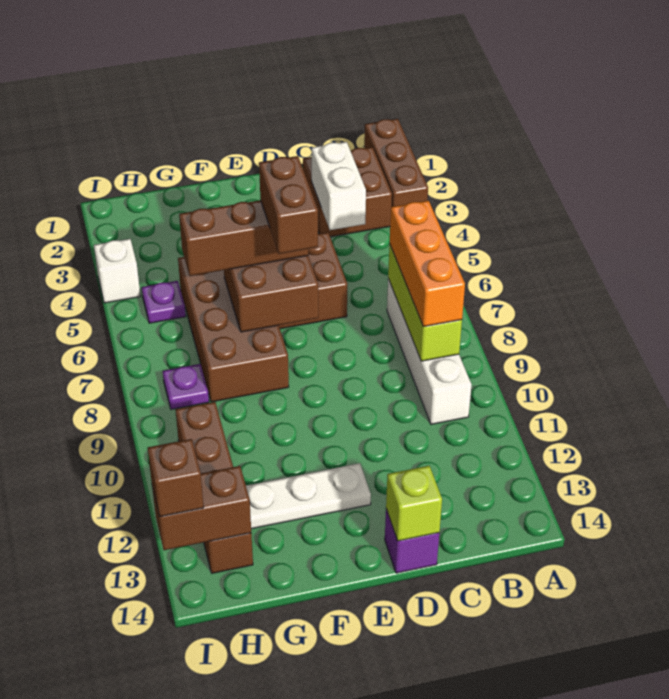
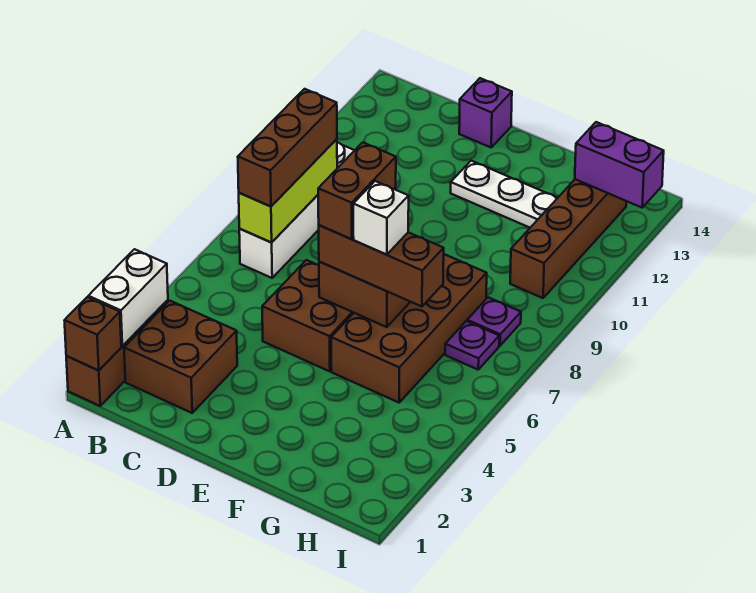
orange brick B7:B9 level 3 -> brown brick B7:B9 level 3
white brick C3:C4 level 2 -> white brick A2:A3 level 2
lime brick D14 level 2 -> none
purple plate H5 level 1 -> purple plate H7 level 1
brown brick H13:I13 level 2 -> purple brick H13:I13 level 2
white brick I4 level 1 -> white brick F6 level 4
brown brick I13 level 3 -> brown brick A1 level 2

